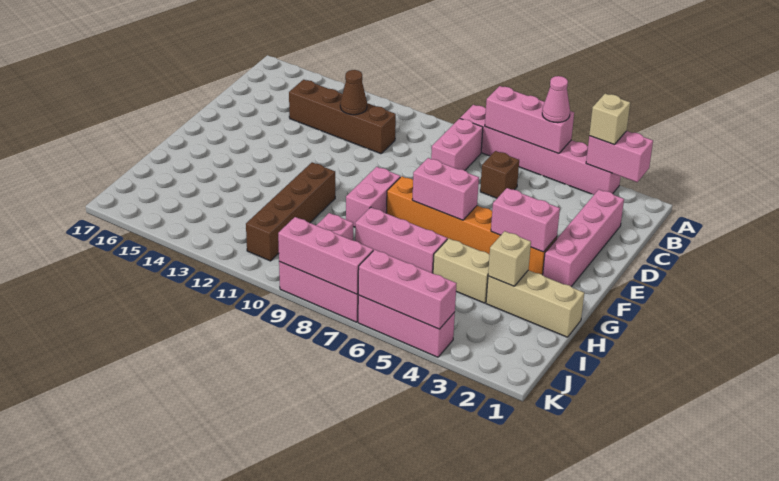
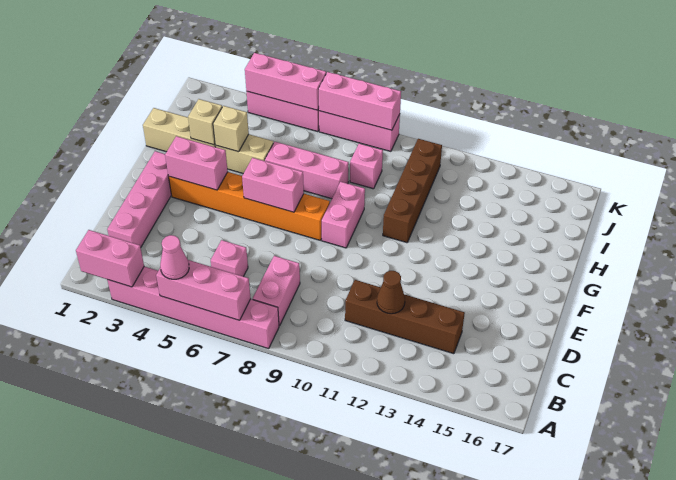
tan brick A3 level 3 -> tan brick H4 level 2
brown brick C6 level 1 -> pink brick C6 level 1

